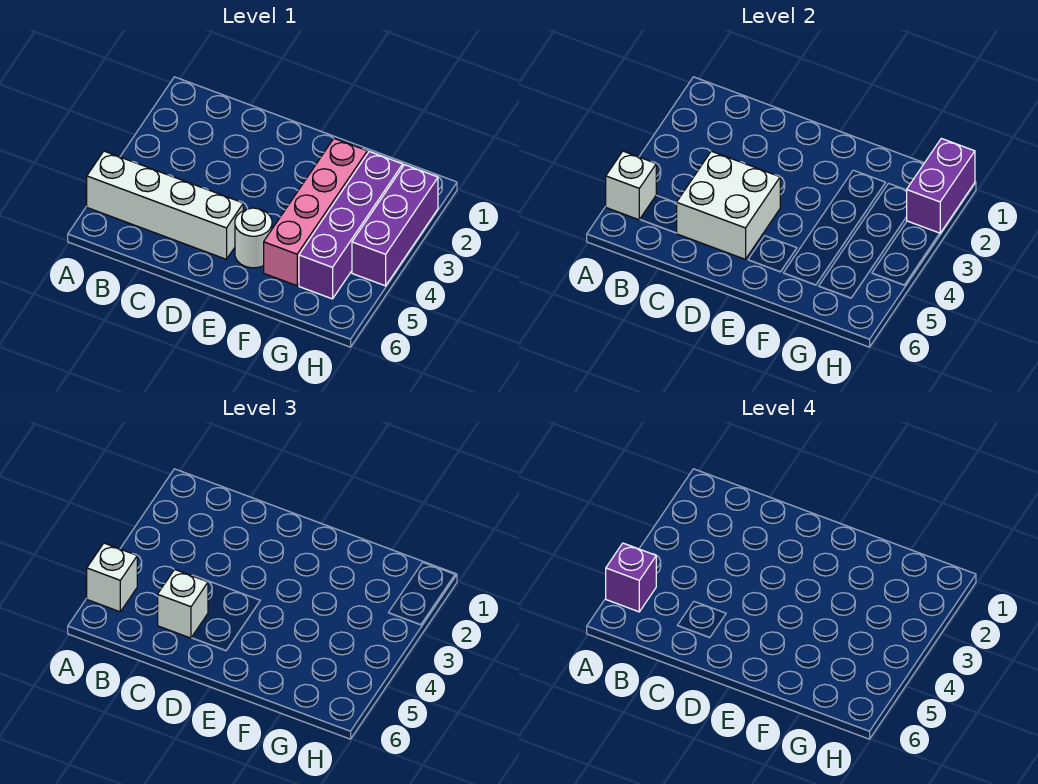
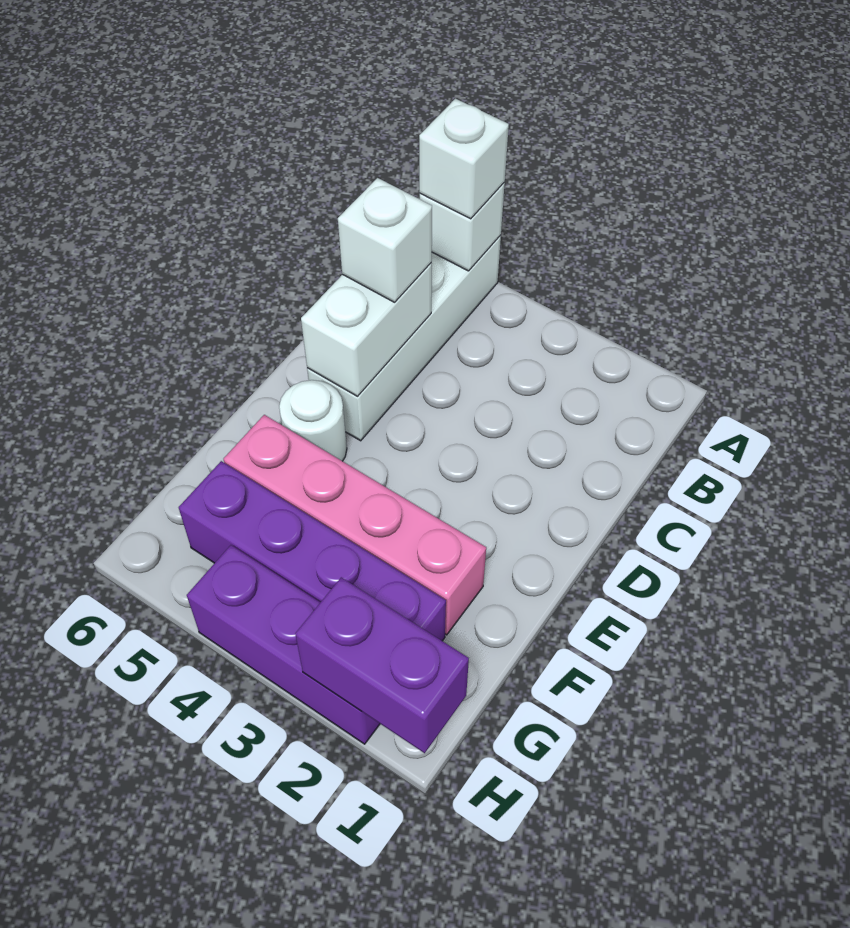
purple brick A5 level 4 -> none
white brick C4:D5 level 2 -> white brick C5:D5 level 2

